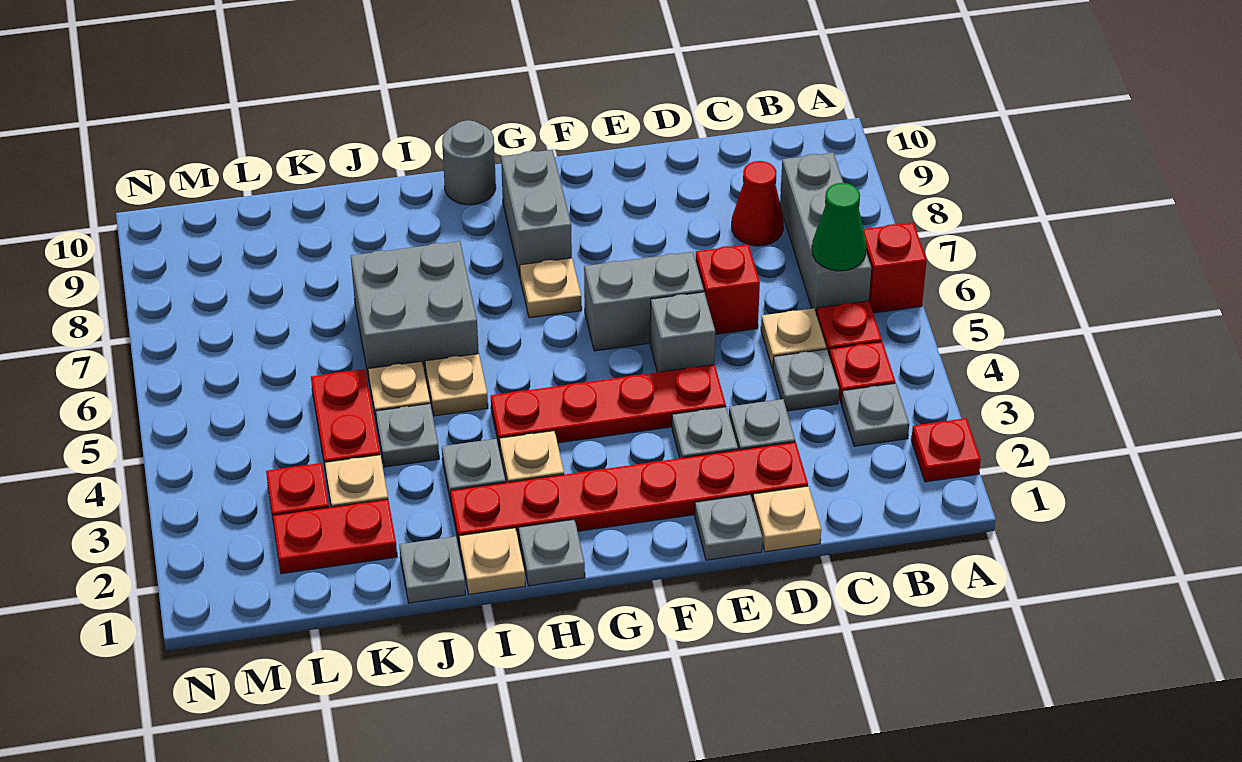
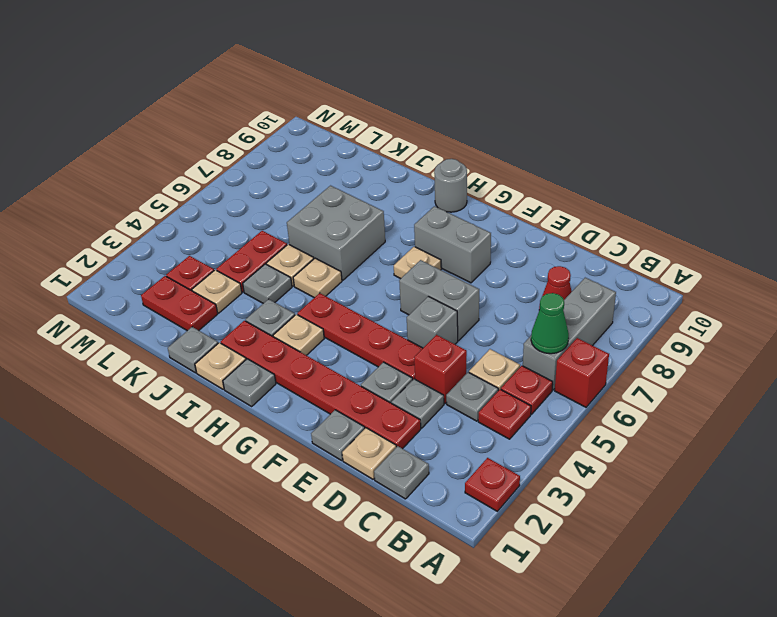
grey plate B3 level 1 -> grey plate C1 level 1
red brick D6 level 1 -> red brick D4 level 1
grey brick G8:G9 level 1 -> grey brick F8:G8 level 1

